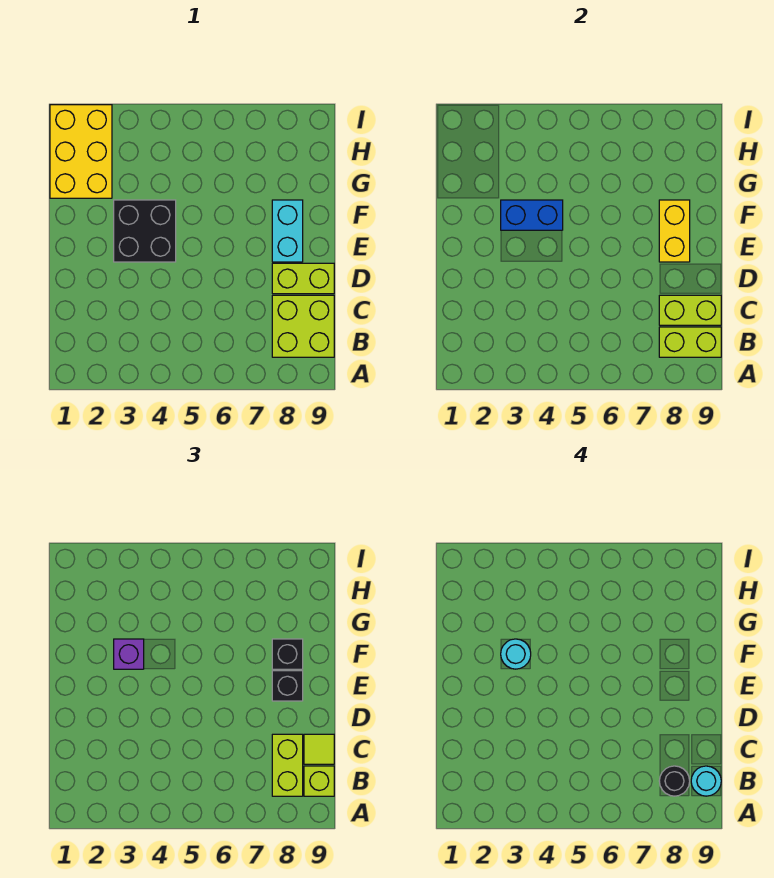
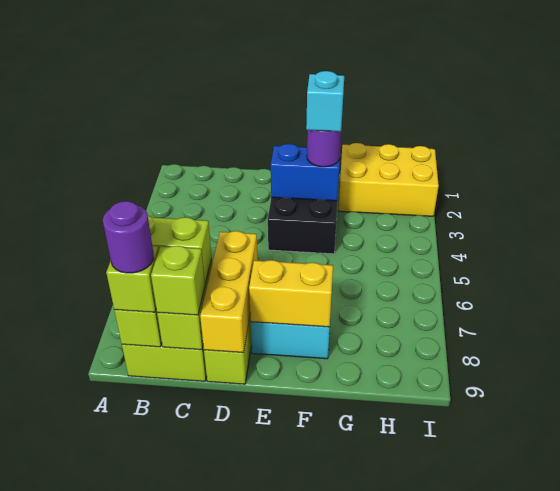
black round brick B8 level 4 -> none
cyan round brick B9 level 4 -> purple round brick B9 level 4
lime tile C9 level 3 -> lime brick C9 level 3
none -> yellow brick D7:D9 level 2
black brick E8 level 3 -> none
blue brick F3:F4 level 2 -> blue brick E3:F3 level 2
purple brick F3 level 3 -> purple round brick F3 level 3
cyan round brick F3 level 4 -> cyan brick F3 level 4
black brick F8 level 3 -> none

